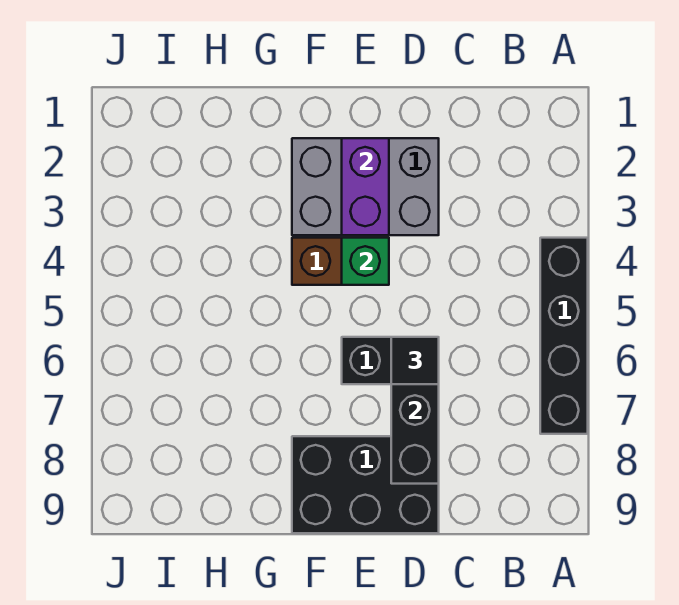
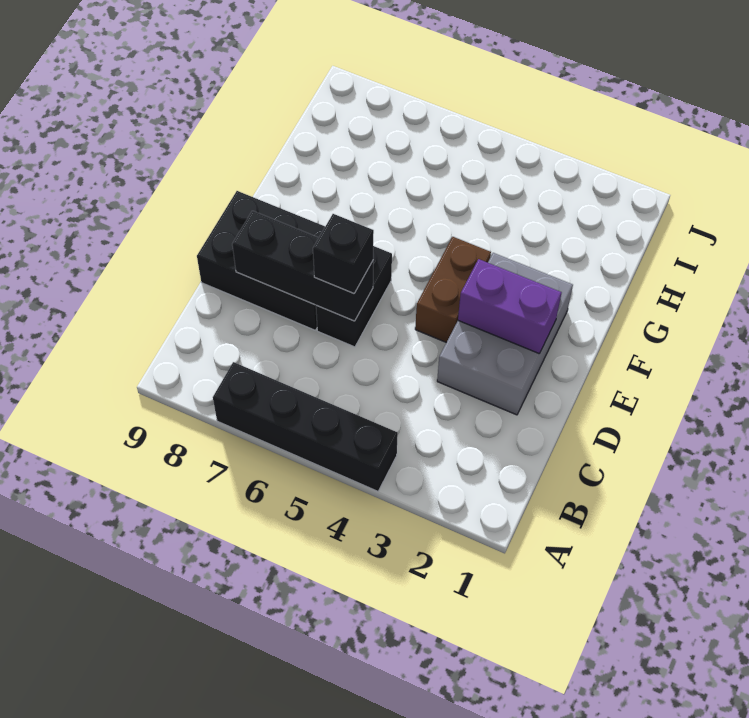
black tile D6 level 3 -> black brick D6 level 3
black brick D8:F9 level 1 -> black brick D7:E9 level 1
green brick E4 level 2 -> none

